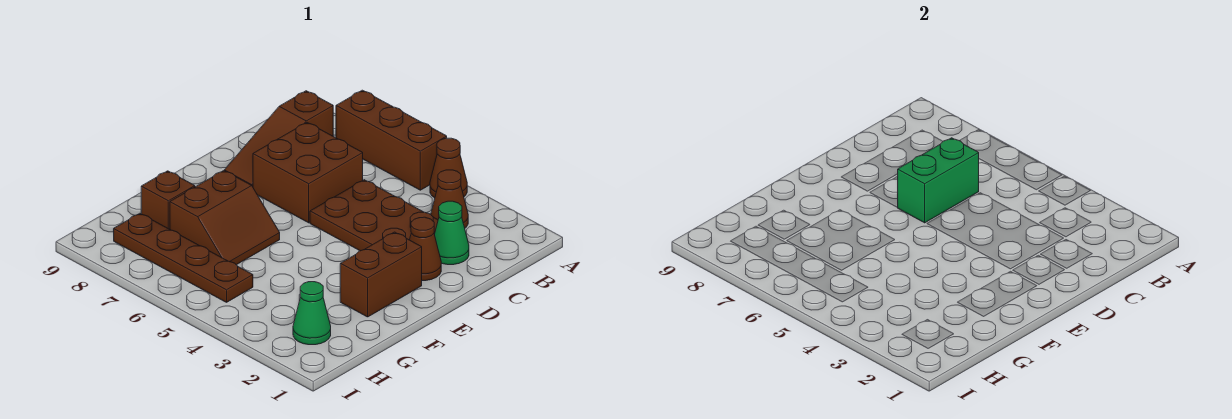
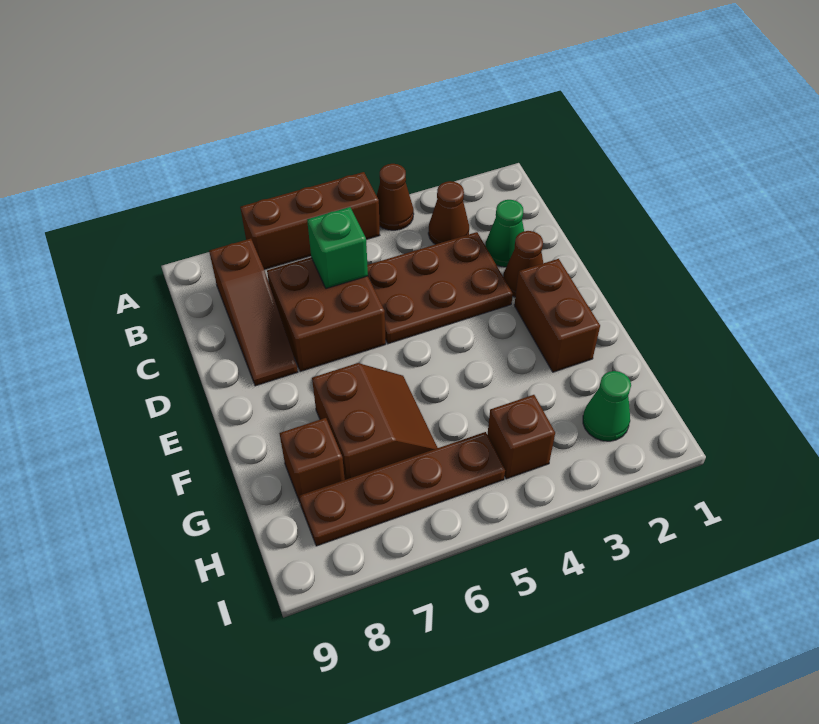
green brick C6:D6 level 2 -> green brick C6 level 2
none -> brown brick H4 level 1

